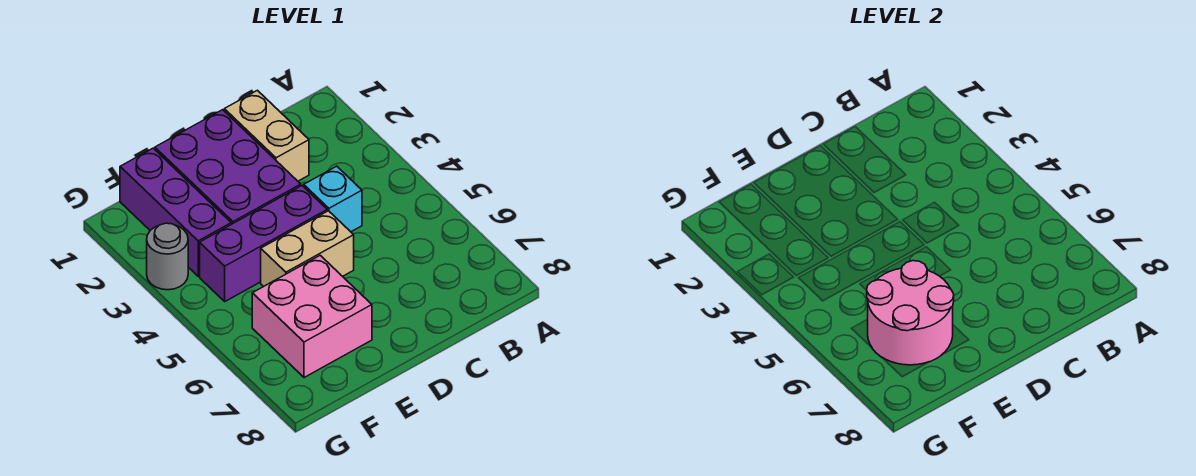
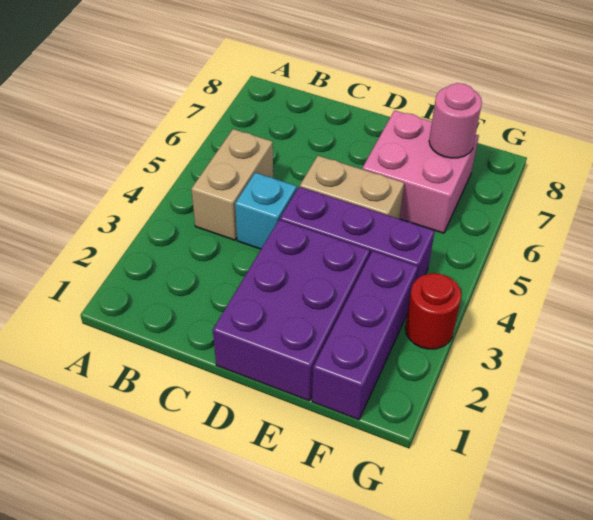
tan brick C1:C2 level 1 -> tan brick B4:B5 level 1
pink round brick E6:F7 level 2 -> pink round brick F7 level 2
grey round brick G3 level 1 -> red round brick G3 level 1

